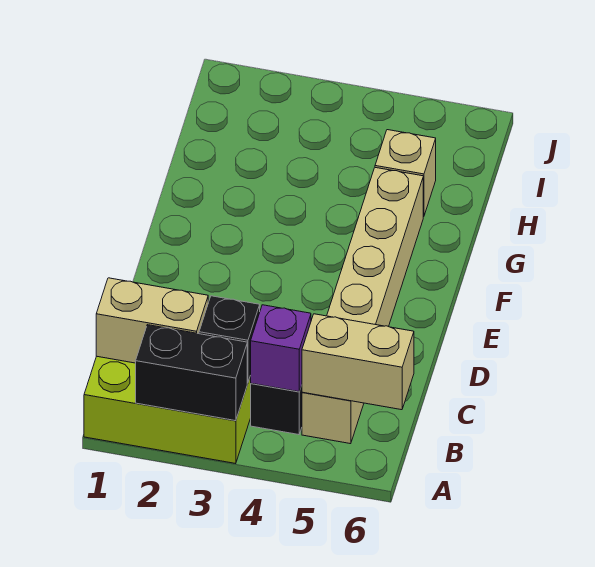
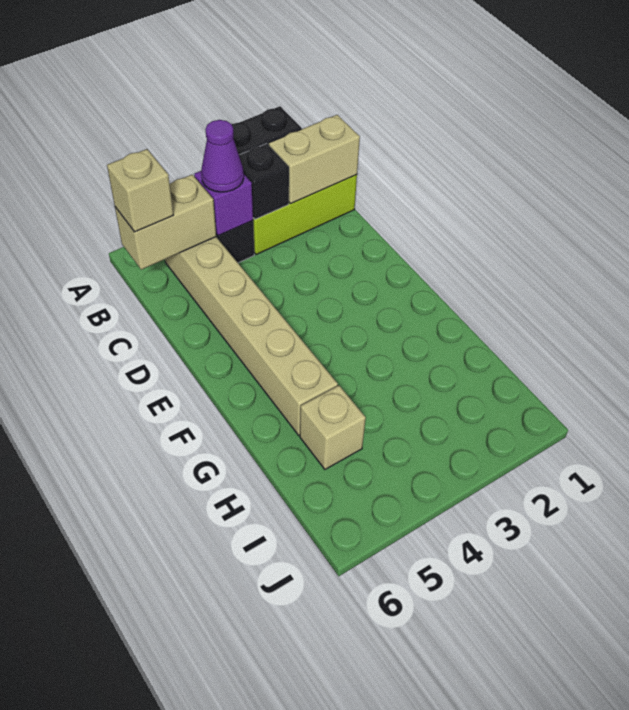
none -> purple cone B4 level 3
none -> tan brick B6 level 3

